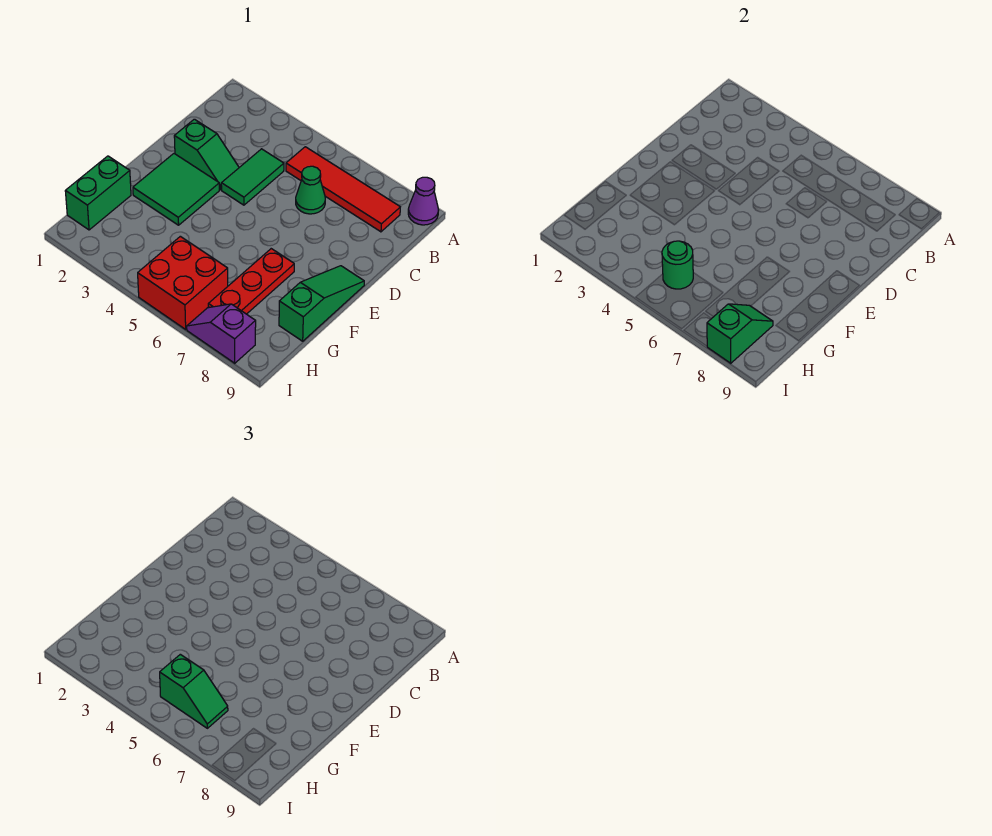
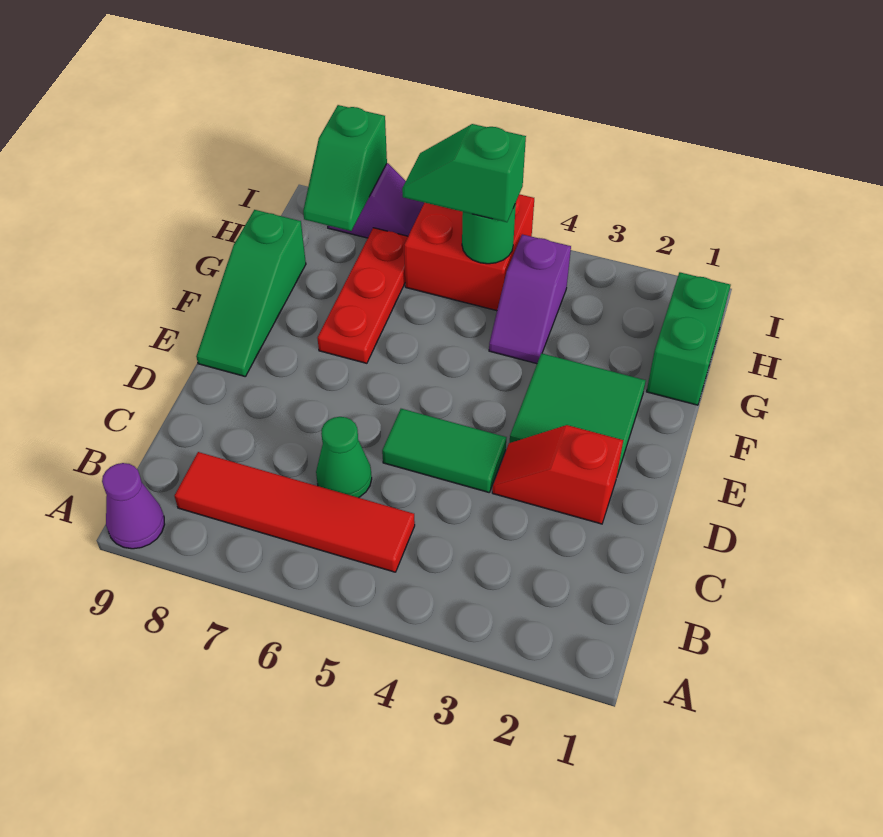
green tile C4:D4 level 1 -> green tile D4:D5 level 1
green slope D2:D3 level 1 top 2 -> red slope D2:D3 level 1 top 2
none -> purple slope G4:H4 level 1 top H

